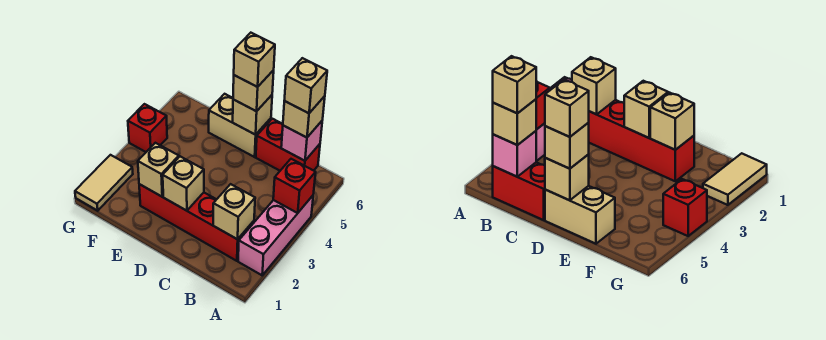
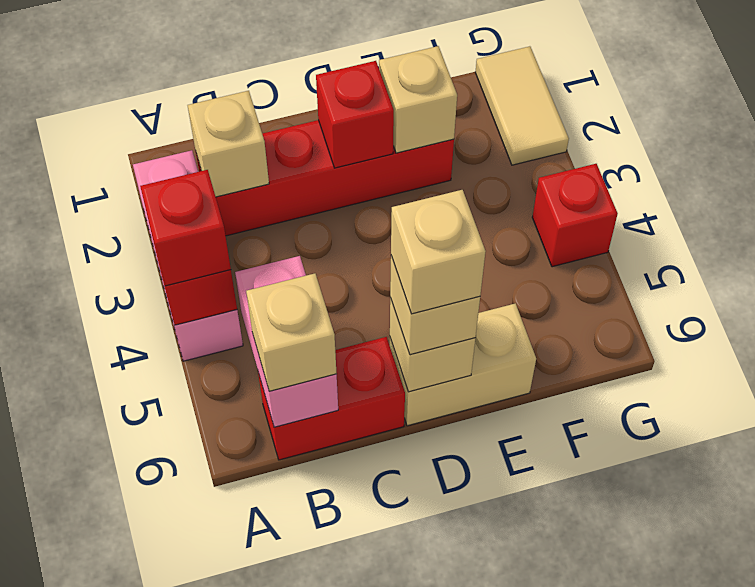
none -> red brick A4 level 3
pink brick B6 level 2 -> pink brick B5:B6 level 2
tan brick B6 level 4 -> none
tan brick D2 level 2 -> red brick D2 level 2

